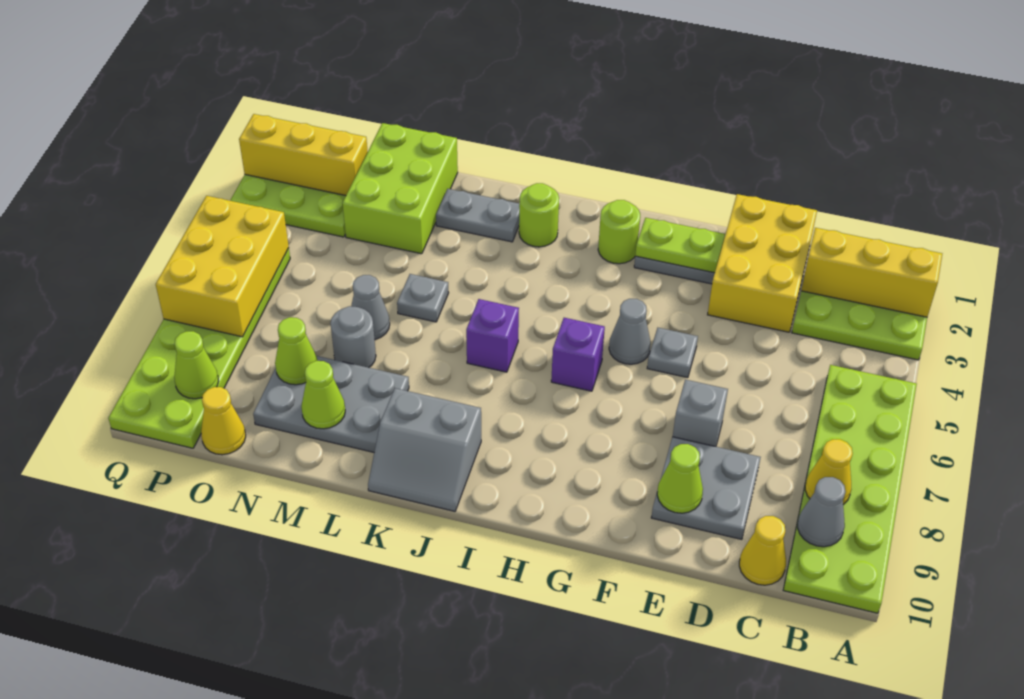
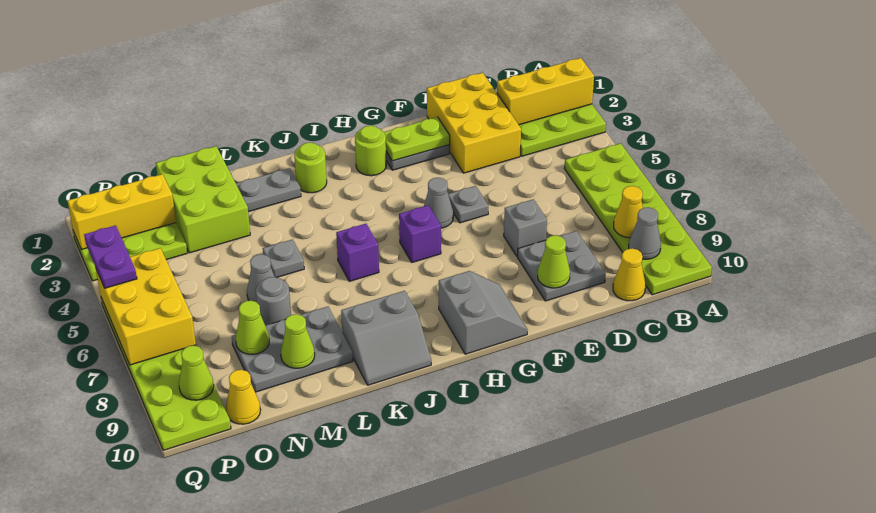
none -> grey slope G9:H10 level 1 top H
none -> purple plate Q4:Q5 level 3

